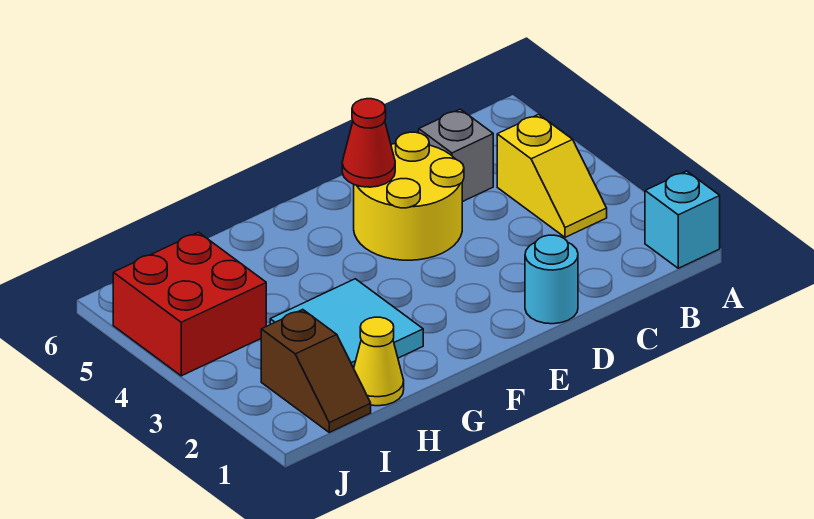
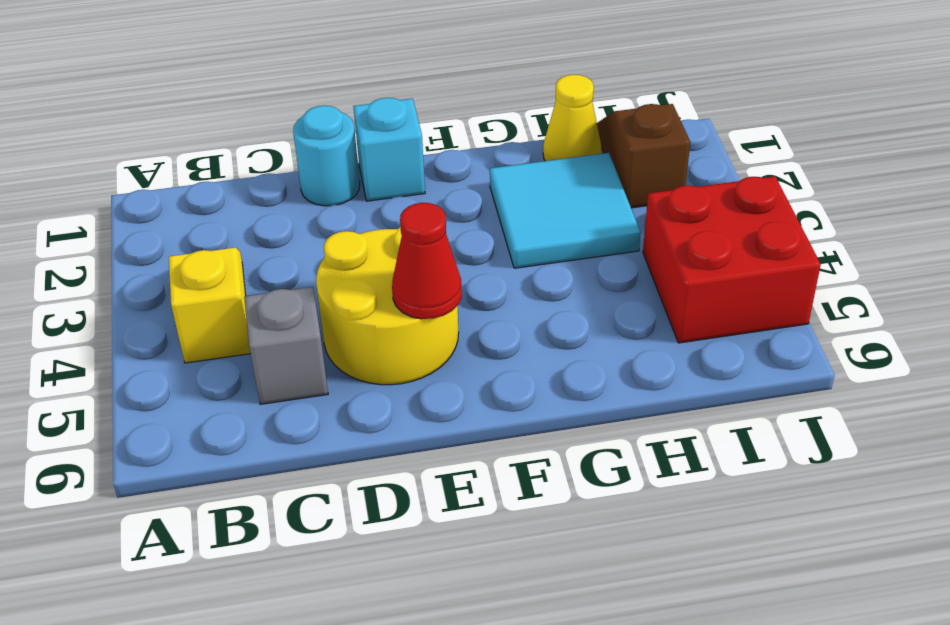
cyan brick A1 level 1 -> cyan brick E1 level 1

